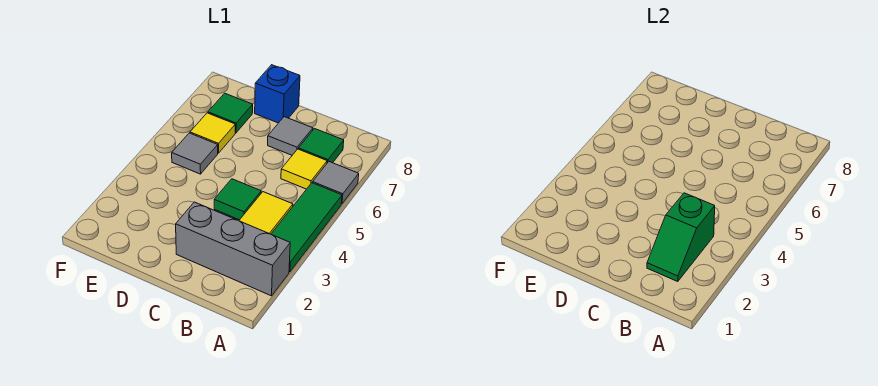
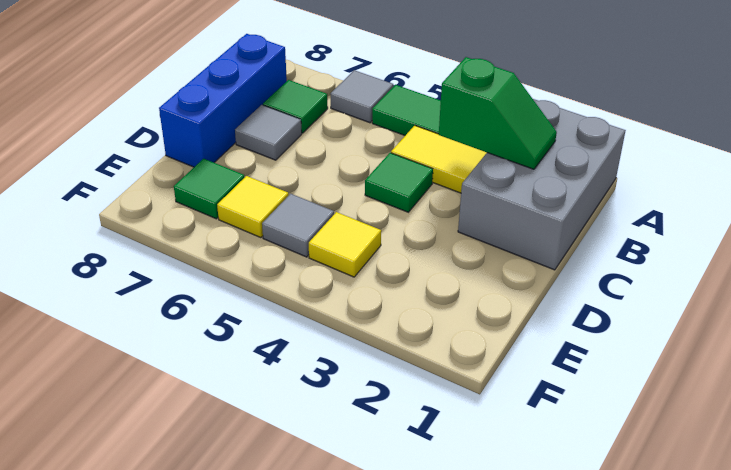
grey brick A2:C2 level 1 -> grey brick A1:C2 level 1
yellow tile B6 level 1 -> yellow tile E4 level 1
blue brick D8 level 1 -> blue brick B8:D8 level 1

